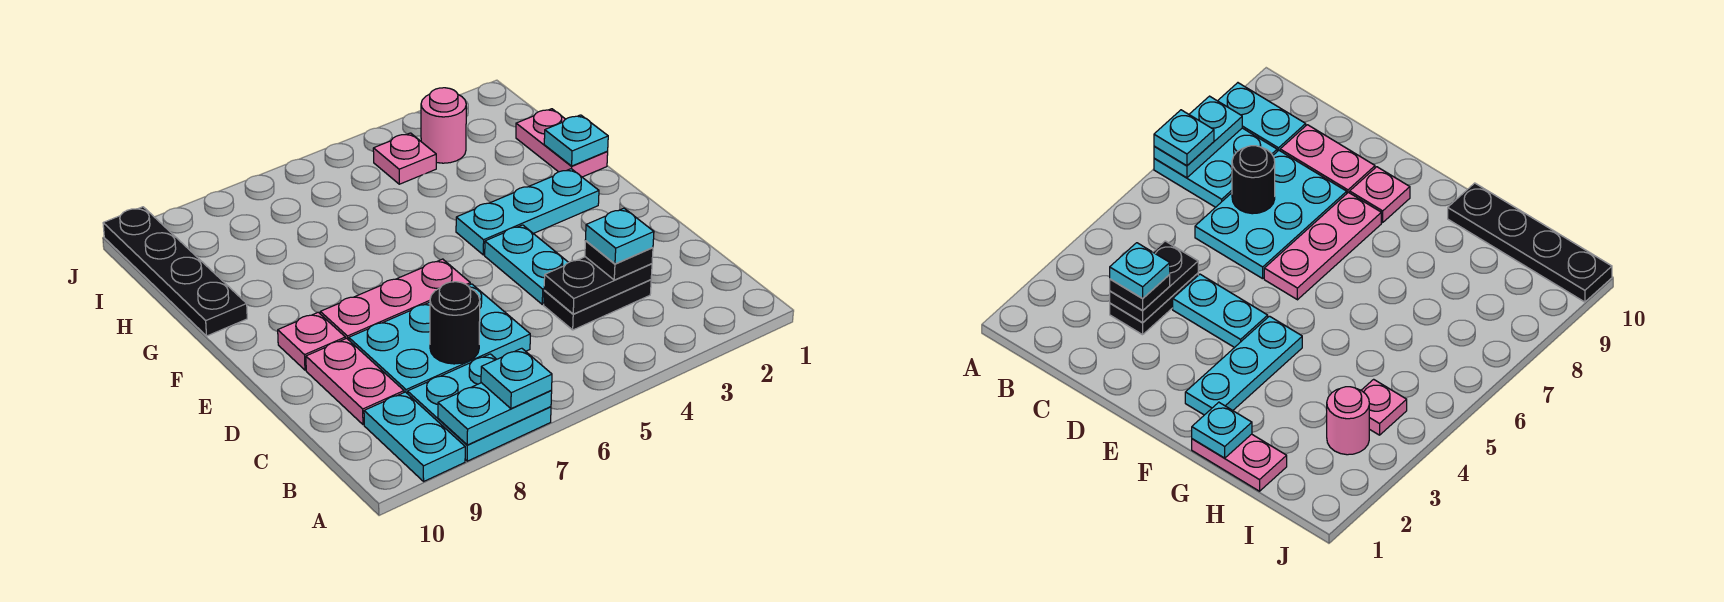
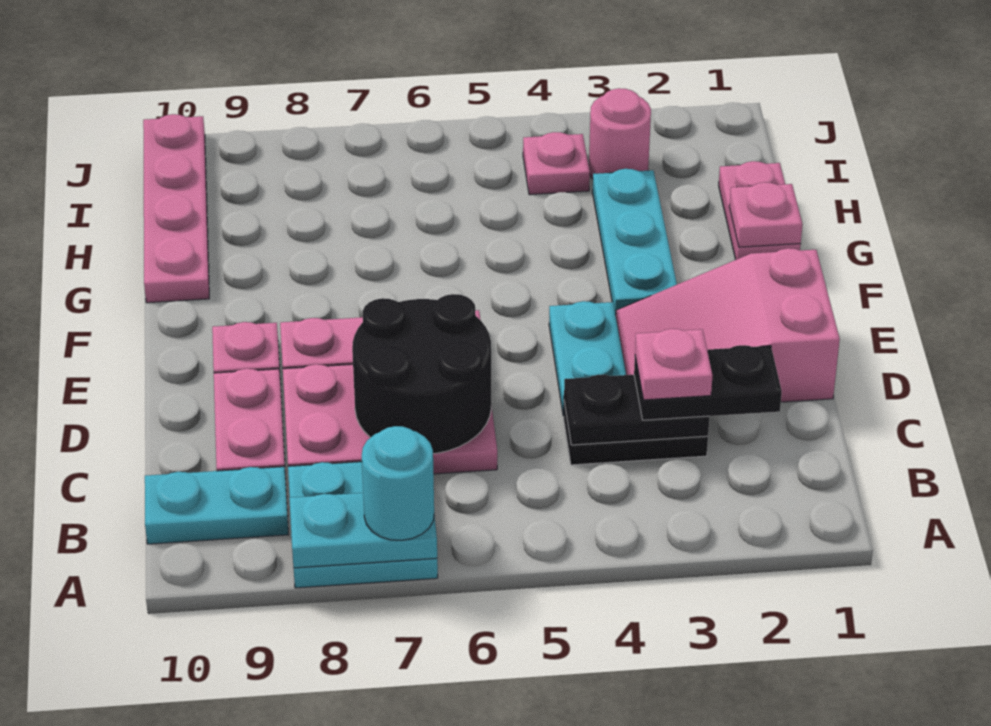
cyan plate A7 level 3 -> cyan round brick A7 level 3
cyan plate A9:B9 level 1 -> cyan plate B9:B10 level 1
black plate C3 level 3 -> black plate C2:C3 level 3
cyan plate C3 level 4 -> pink plate C3 level 4
cyan plate C6:D8 level 1 -> pink plate C6:D8 level 1
black round brick C7 level 2 -> black round brick C6:D7 level 2
none -> pink slope D1:E3 level 1 top 1
cyan plate F2:F4 level 1 -> cyan plate F3:H3 level 1
cyan plate G1 level 2 -> pink plate G1 level 2
black plate G10:J10 level 1 -> pink plate G10:J10 level 1

